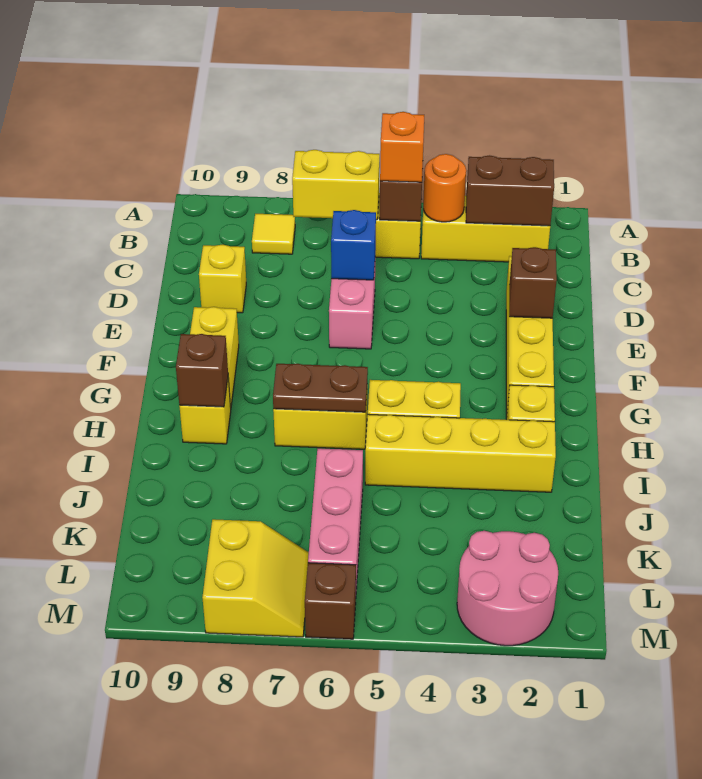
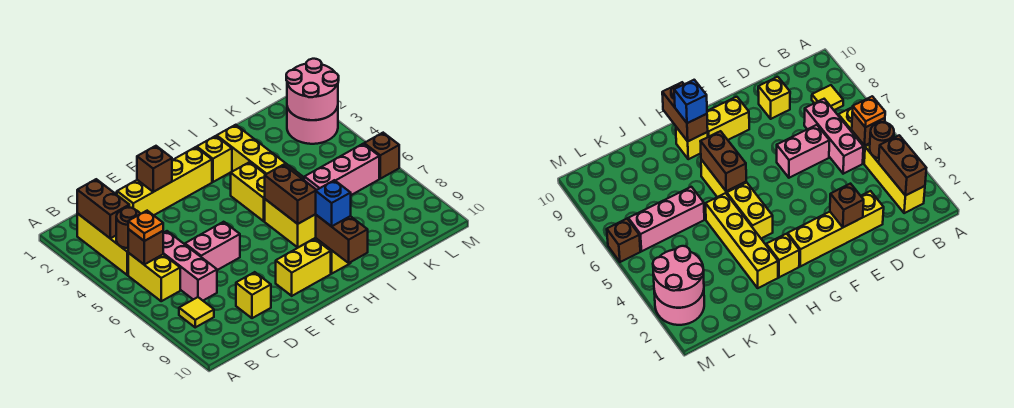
orange round brick B4 level 2 -> brown round brick B4 level 2
orange brick B5 level 3 -> orange plate B5 level 3
yellow brick B6:B7 level 2 -> none
none -> pink brick C5:C7 level 1
blue brick D6 level 2 -> blue brick H9 level 3
brown plate H6:H7 level 2 -> brown brick H6:H7 level 2
brown brick H9 level 2 -> brown brick H9:H10 level 2
none -> pink round brick L2:M3 level 2
yellow slope L7:M8 level 1 top 8 -> none

